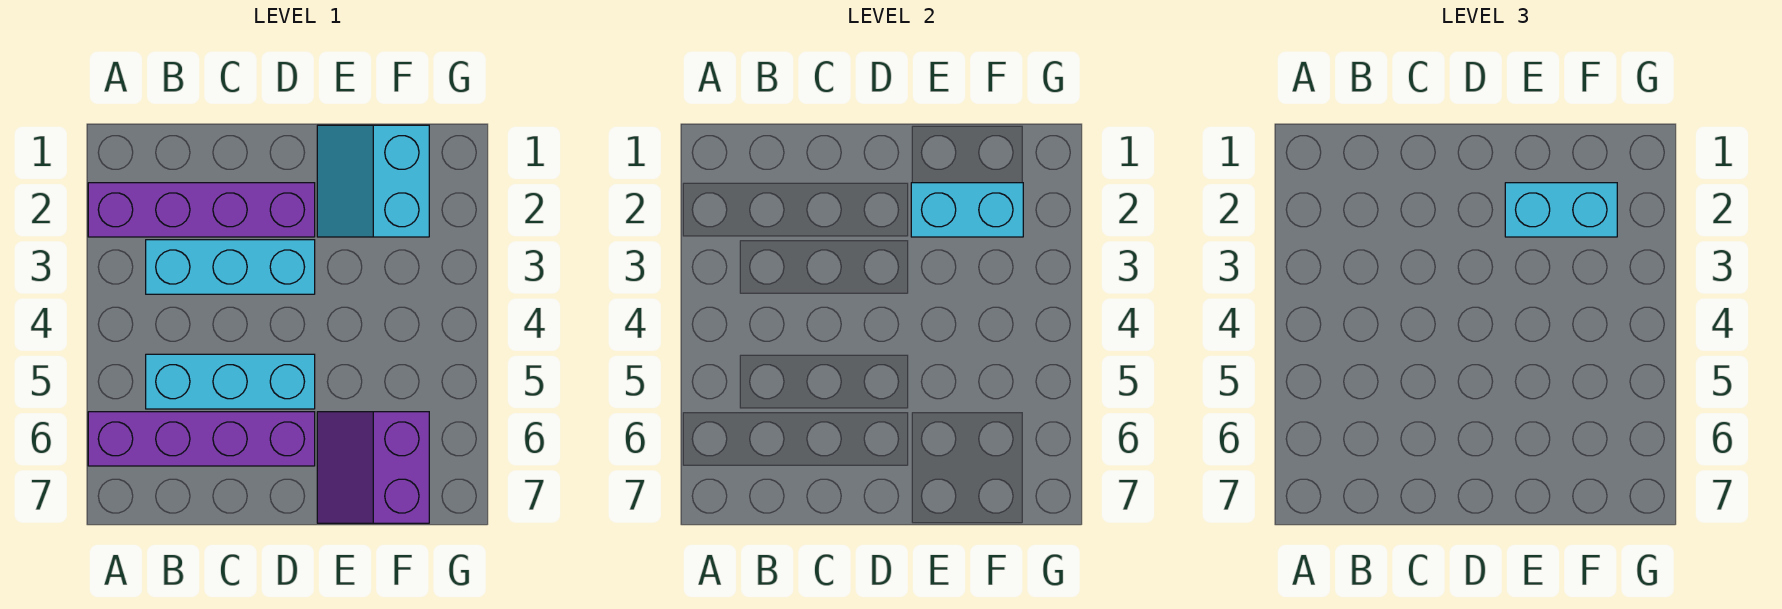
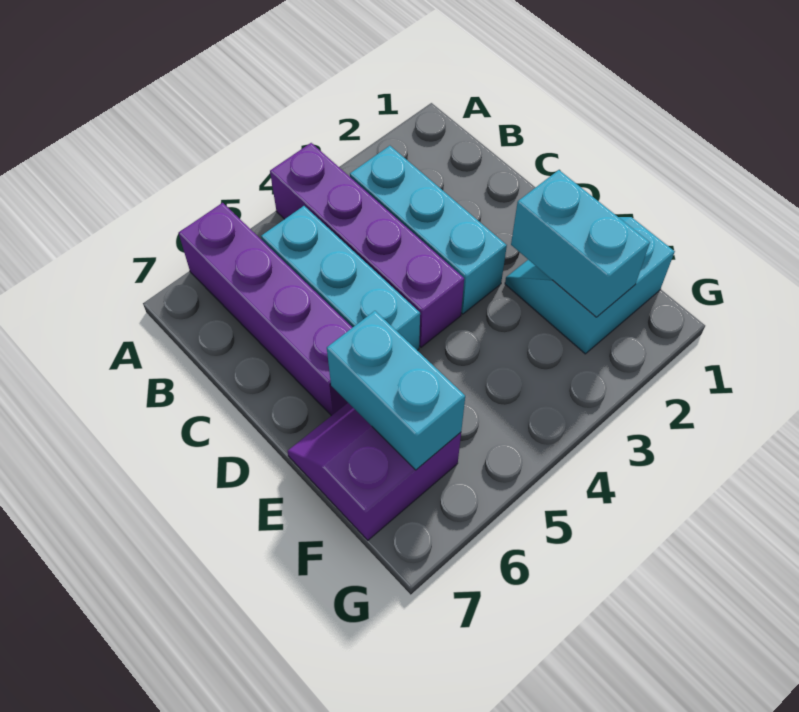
purple brick A2:D2 level 1 -> purple brick A4:D4 level 1
cyan brick E2:F2 level 3 -> cyan brick E6:F6 level 2

